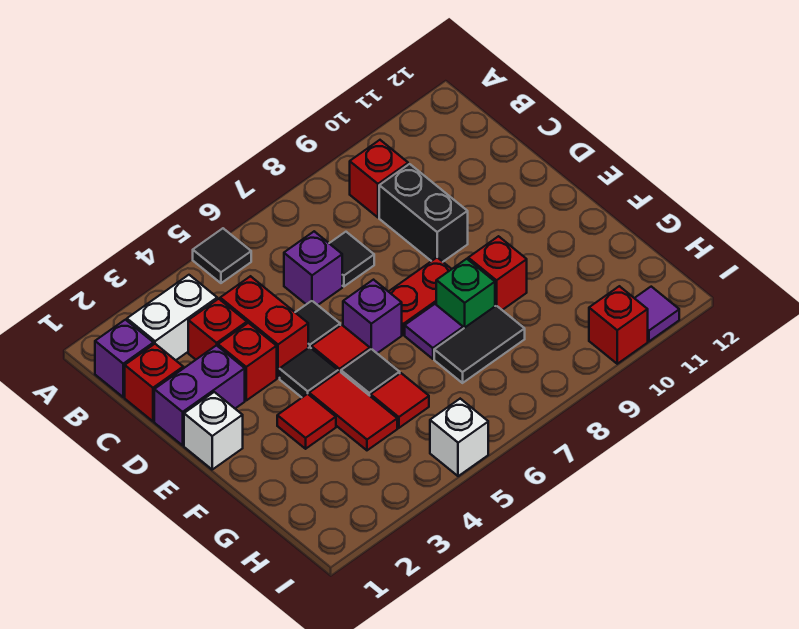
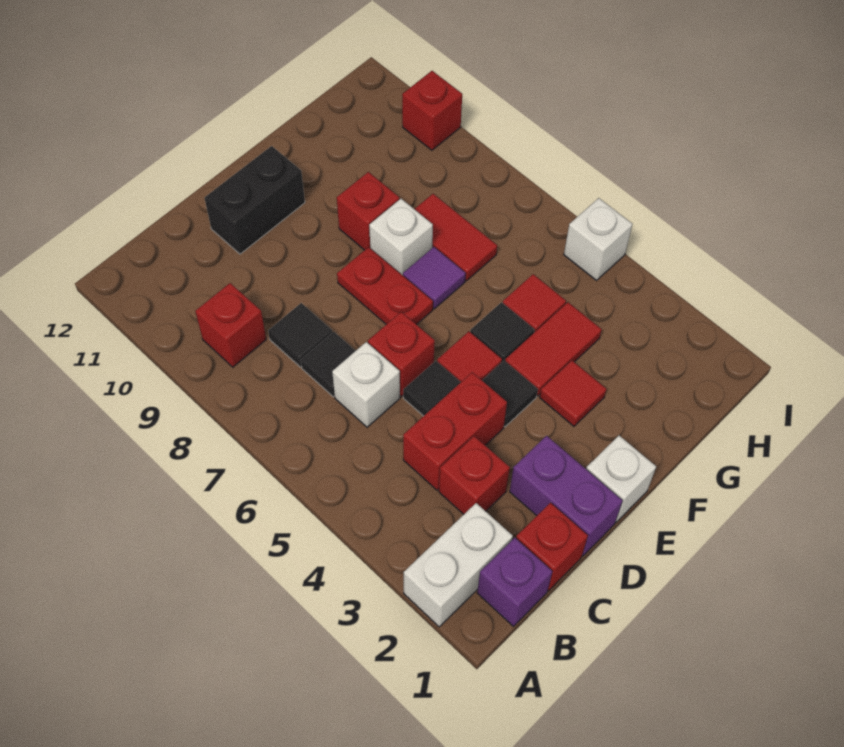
black tile A5 level 1 -> black tile C8 level 1
white brick B2:B3 level 1 -> white brick A2:B2 level 1
purple brick C6 level 1 -> white brick C6 level 1
black brick C9:D9 level 1 -> black brick D11:E11 level 1
red brick D3 level 1 -> red brick D6 level 1
purple brick E6 level 1 -> none
green brick F8 level 1 -> white brick F8 level 1
black tile G7:G8 level 1 -> red tile G7:G8 level 1
purple tile I11 level 1 -> none

